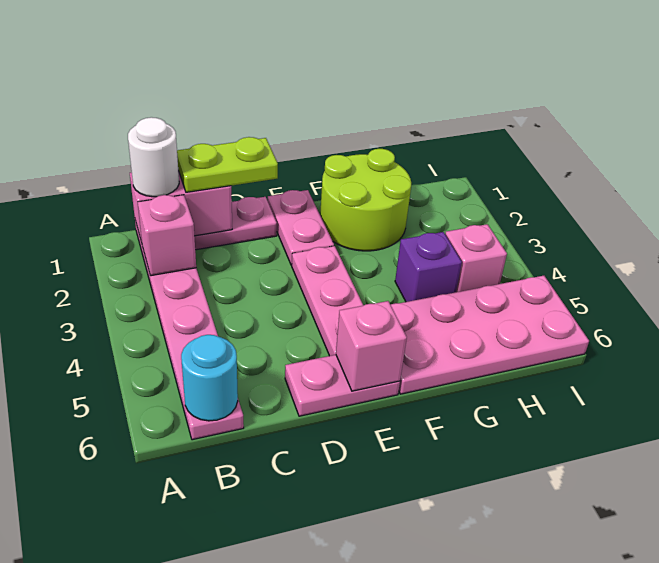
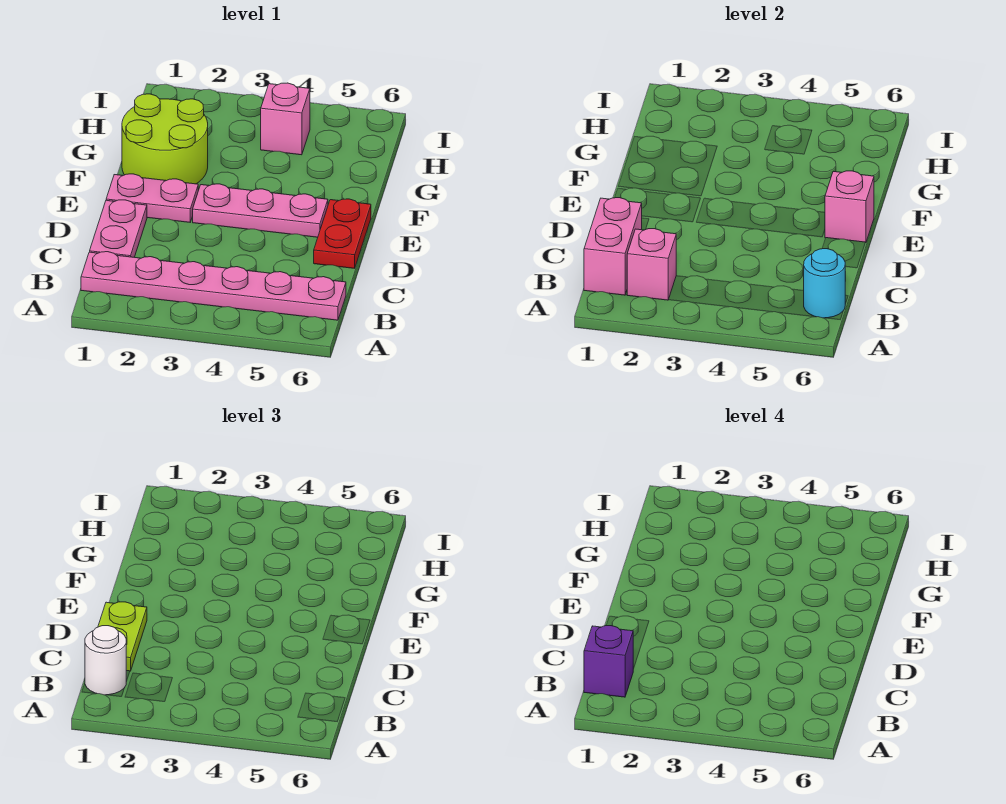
pink plate D6:E6 level 1 -> red plate D6:E6 level 1
pink plate F5:I6 level 1 -> none
purple brick G4 level 1 -> purple brick B1 level 4

